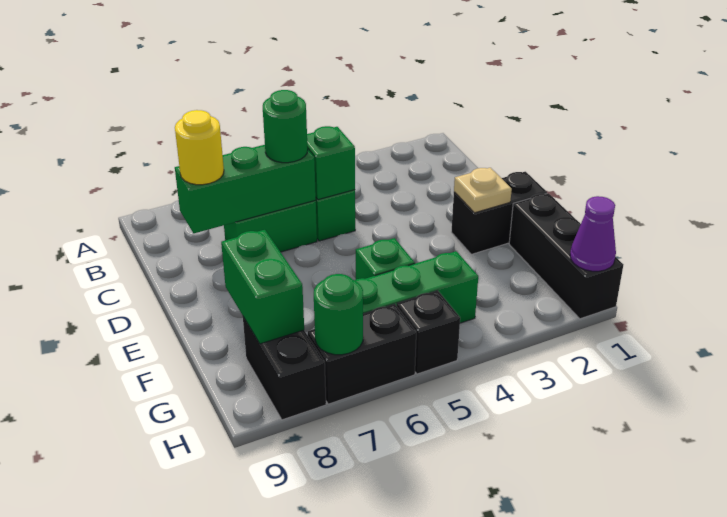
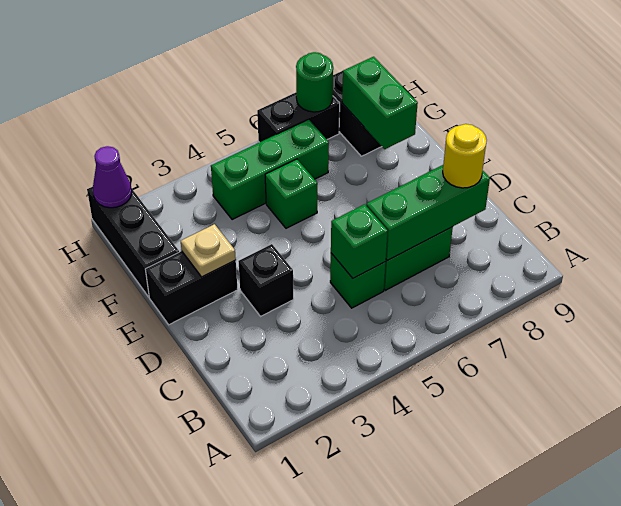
green round brick C6 level 3 -> none
black brick H5 level 1 -> black brick D3 level 1

